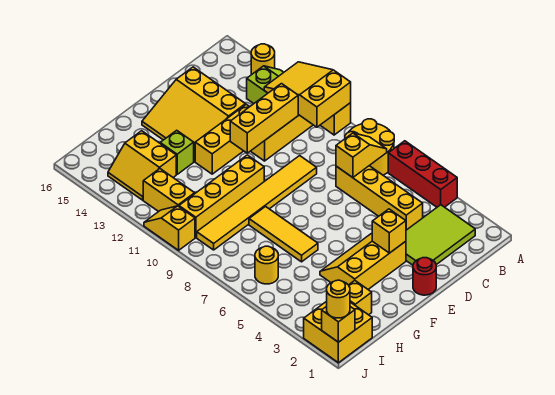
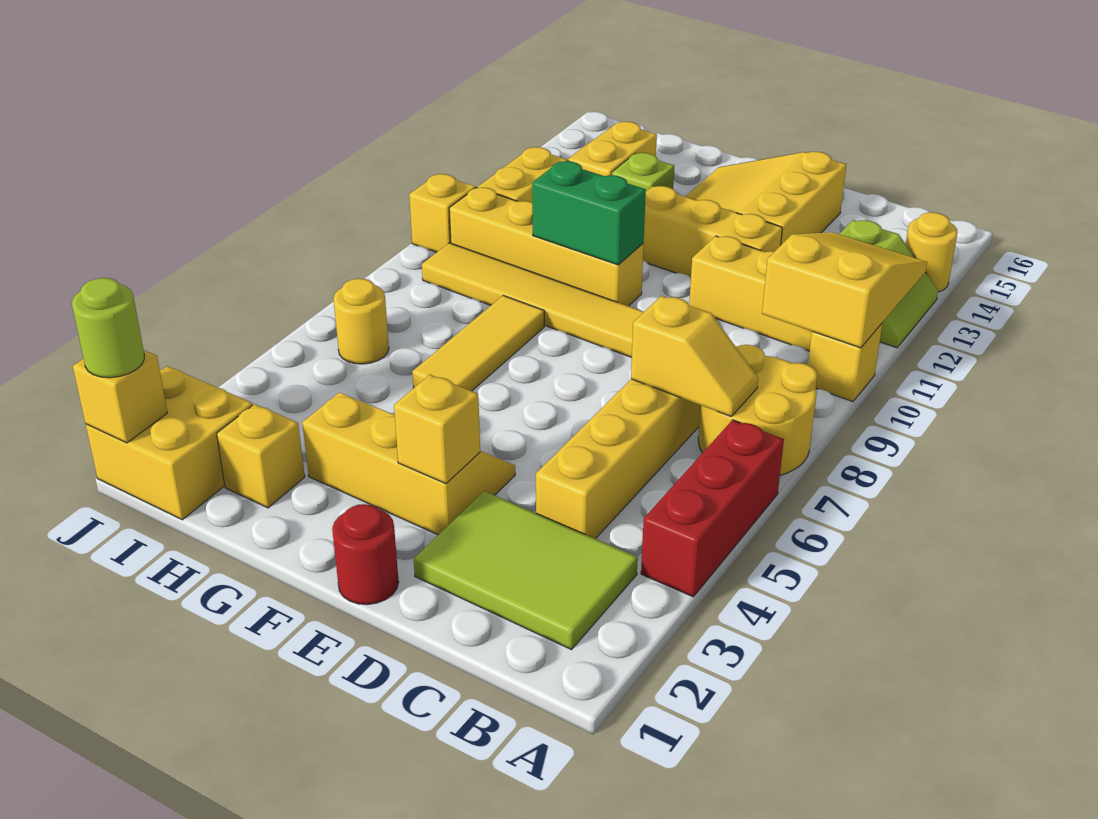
yellow brick C11:E11 level 2 -> none
none -> green brick F10:G10 level 2
yellow round brick J1 level 3 -> lime round brick J1 level 3

